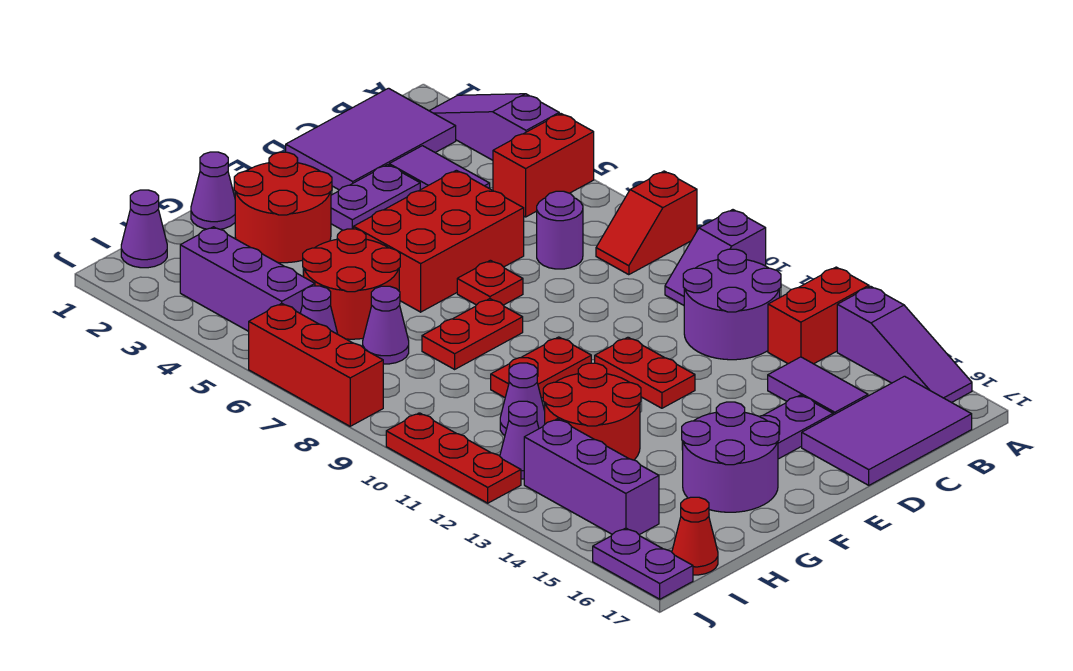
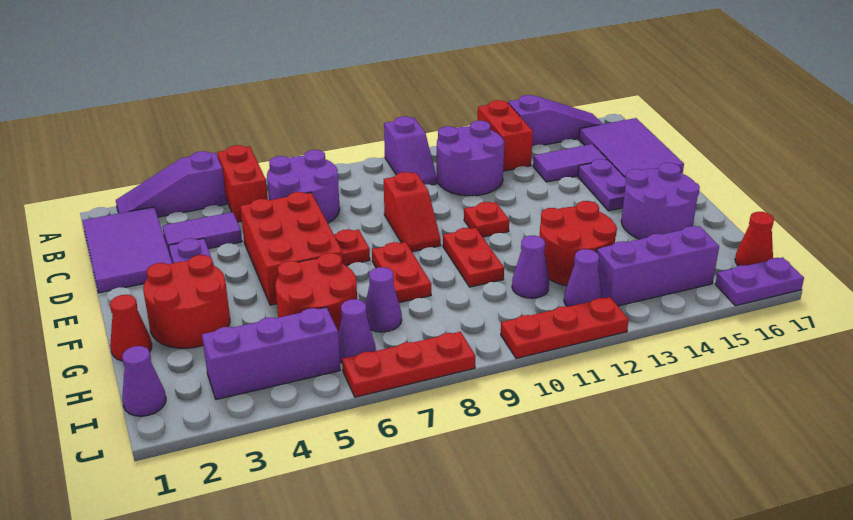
red slope A8:B8 level 1 top A -> red slope D9:E9 level 1 top D
purple round brick C7 level 1 -> purple round brick B6:C7 level 1
red plate E11:E12 level 1 -> red plate E11 level 1
purple cone G1 level 1 -> red cone G1 level 1
red brick J6:J8 level 1 -> red plate J6:J8 level 1

